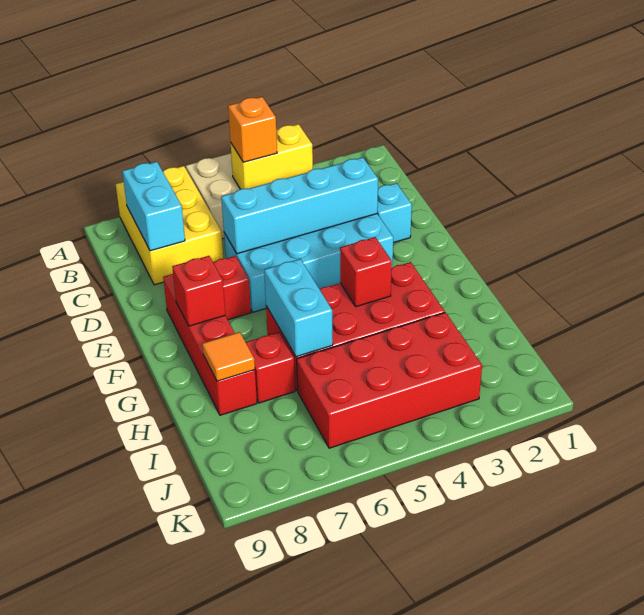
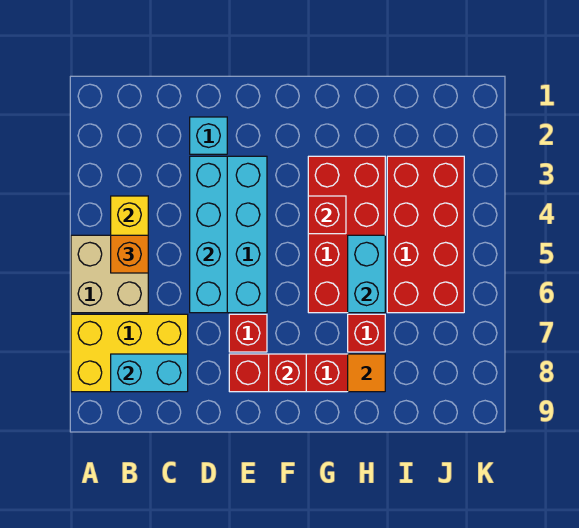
cyan brick G6:H6 level 2 -> cyan brick H5:H6 level 2

